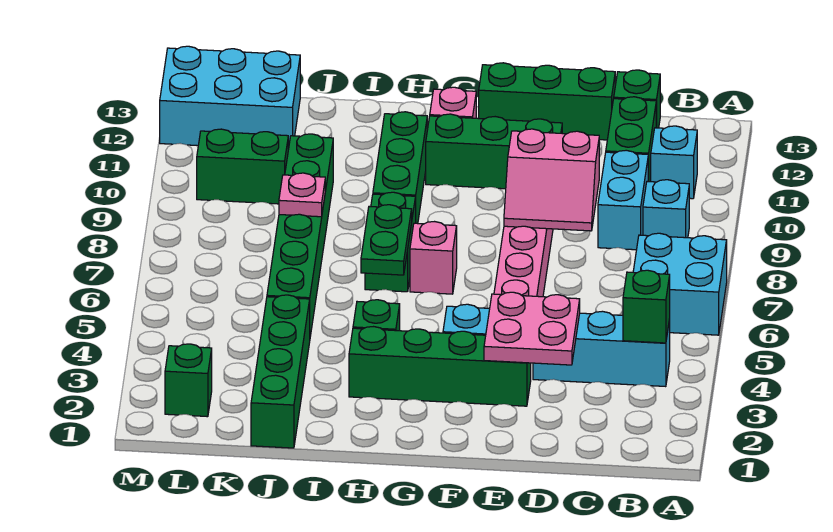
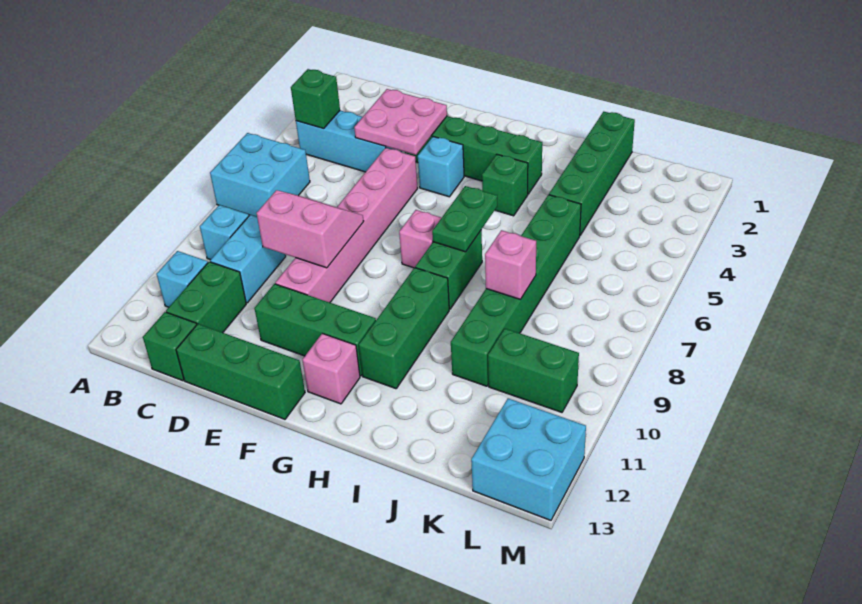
pink plate J8 level 2 -> pink brick J8 level 2
cyan brick K12:M13 level 1 -> cyan brick L12:M13 level 1
green brick L2 level 1 -> none

